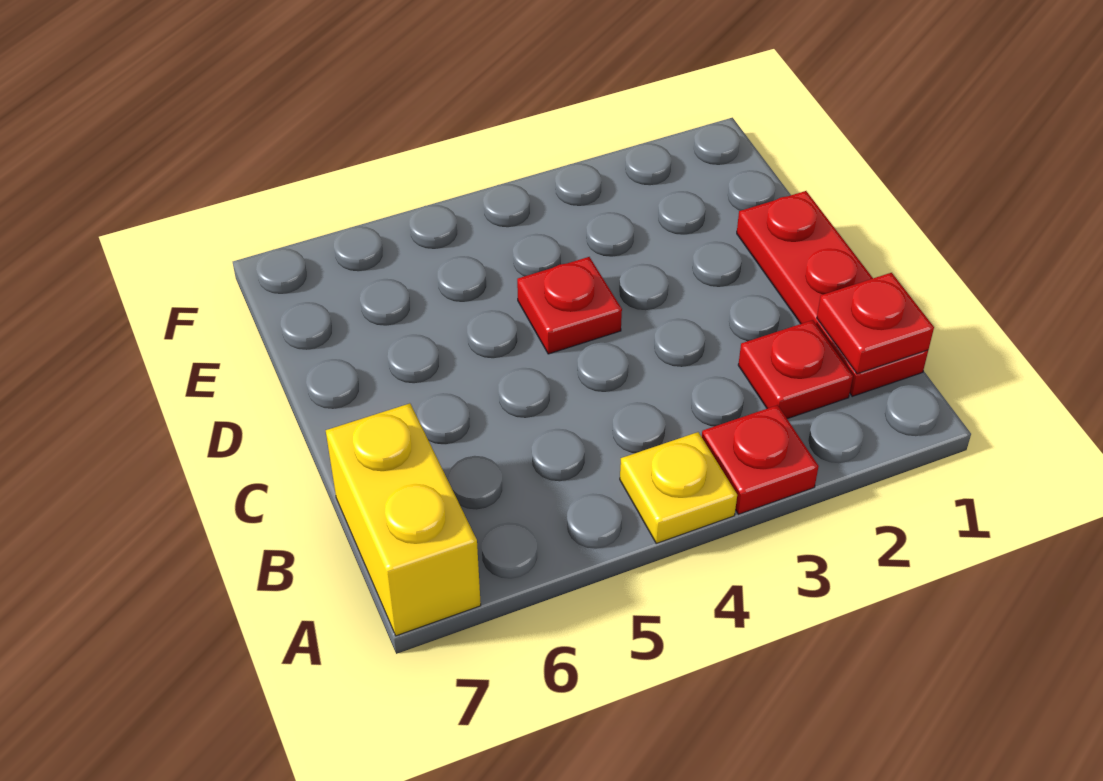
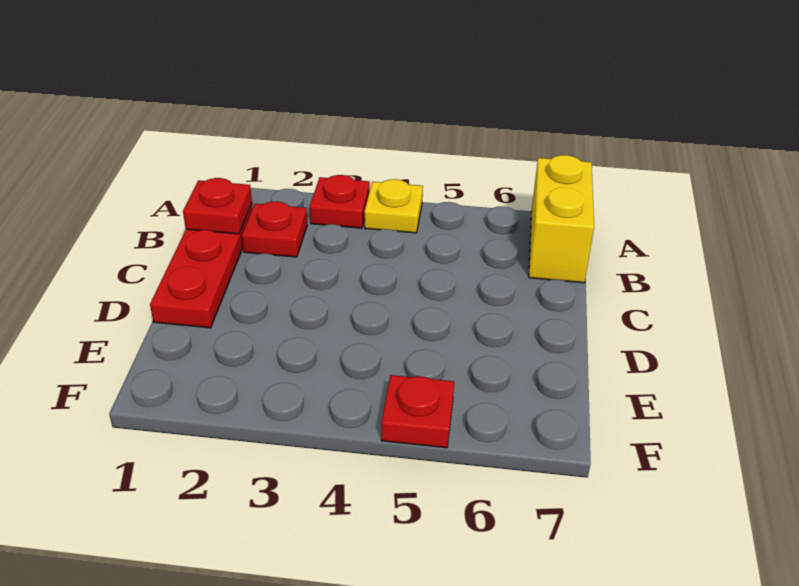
red plate D4 level 1 -> red plate F5 level 1

